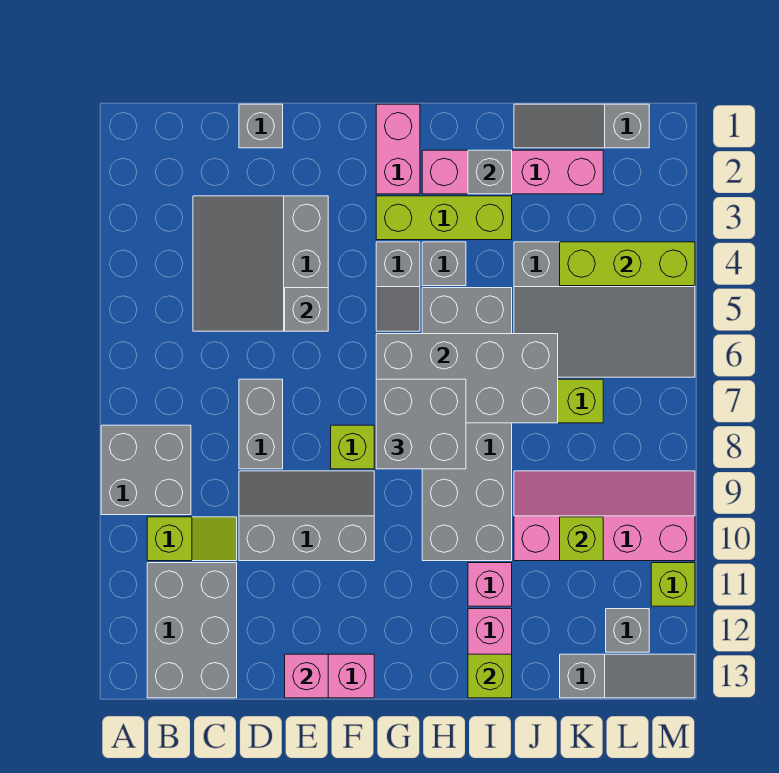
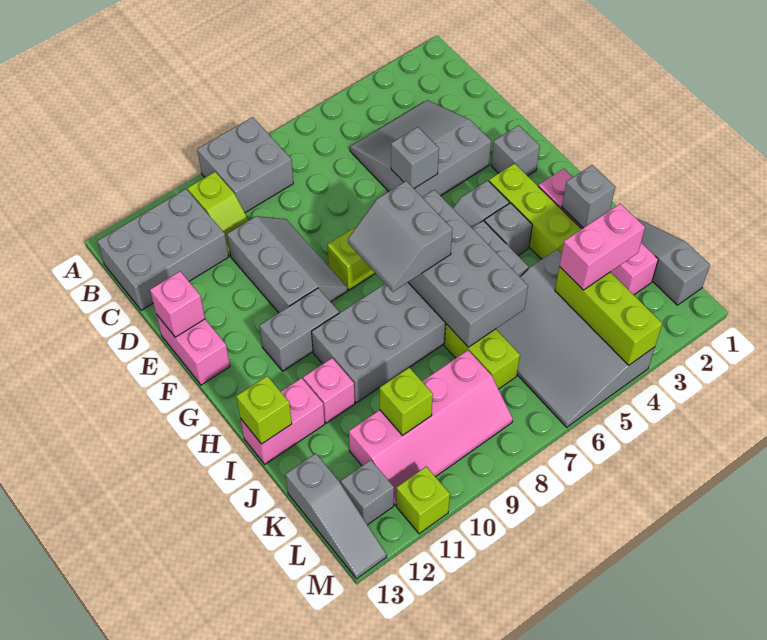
grey brick D1 level 1 -> grey brick F2 level 1
grey brick D7:D8 level 1 -> grey brick G10:G11 level 1
pink brick G1:G2 level 1 -> pink brick K3:K4 level 3
grey brick G7:H8 level 3 -> grey slope G7:H8 level 3 top 7
pink slope J9:M10 level 1 top 10 -> pink slope K8:L11 level 1 top K

